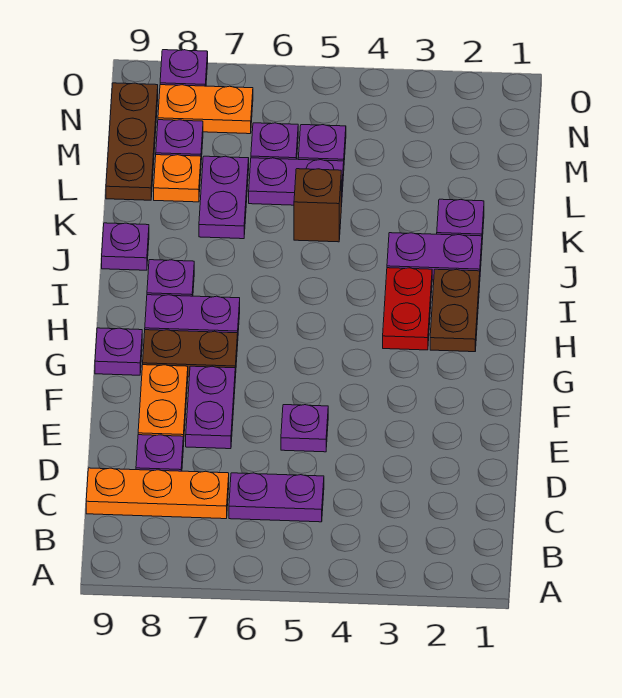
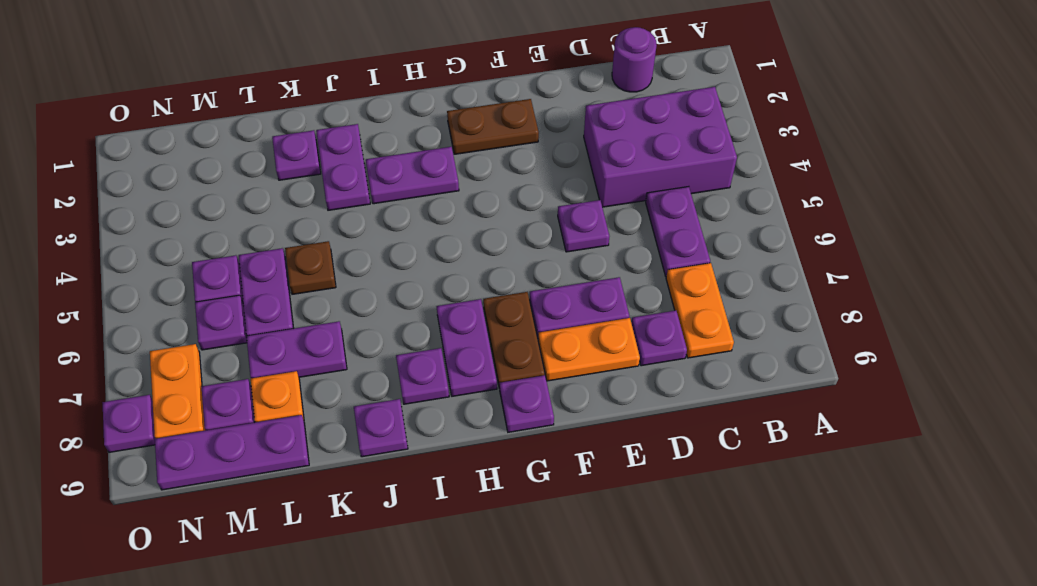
none -> purple brick B3:D4 level 1
none -> purple round brick C1 level 1
orange plate C7:C9 level 1 -> orange plate C7:C8 level 1
brown plate H2:I2 level 1 -> brown plate F2:G2 level 1
red plate H3:I3 level 1 -> purple plate H3:I3 level 1
brown brick K5 level 1 -> brown plate K5 level 1
brown plate L9:N9 level 1 -> purple plate L9:N9 level 1

